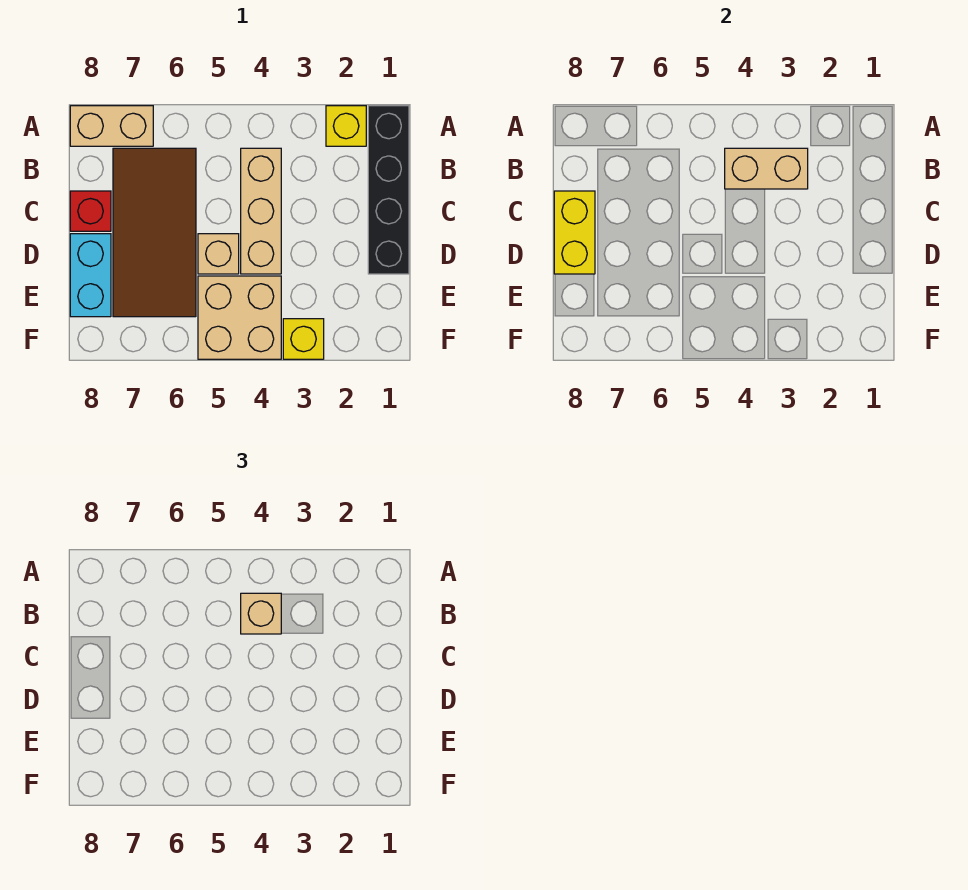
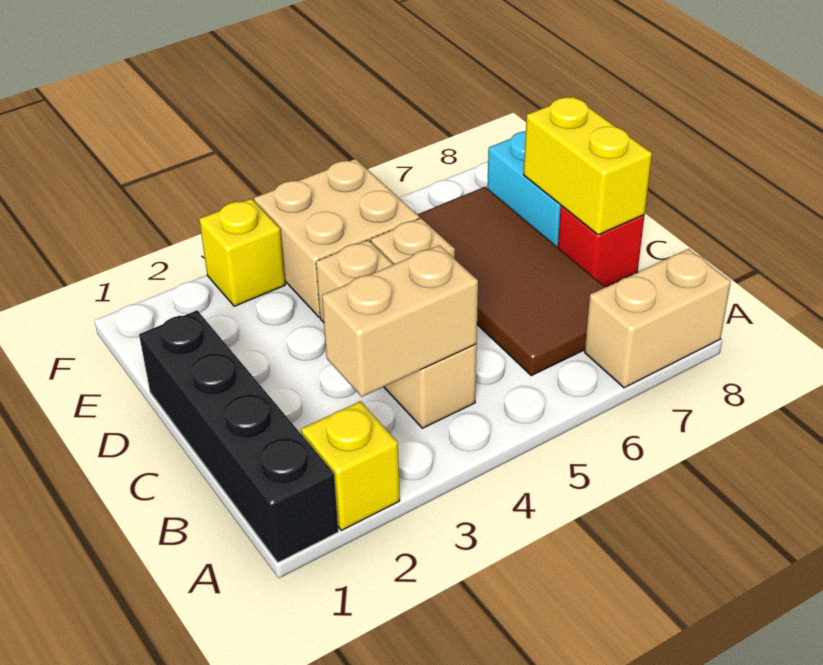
tan brick B4 level 3 -> none

